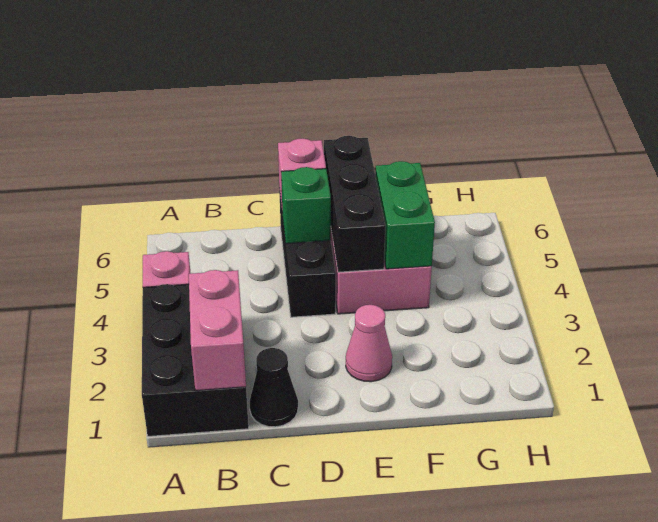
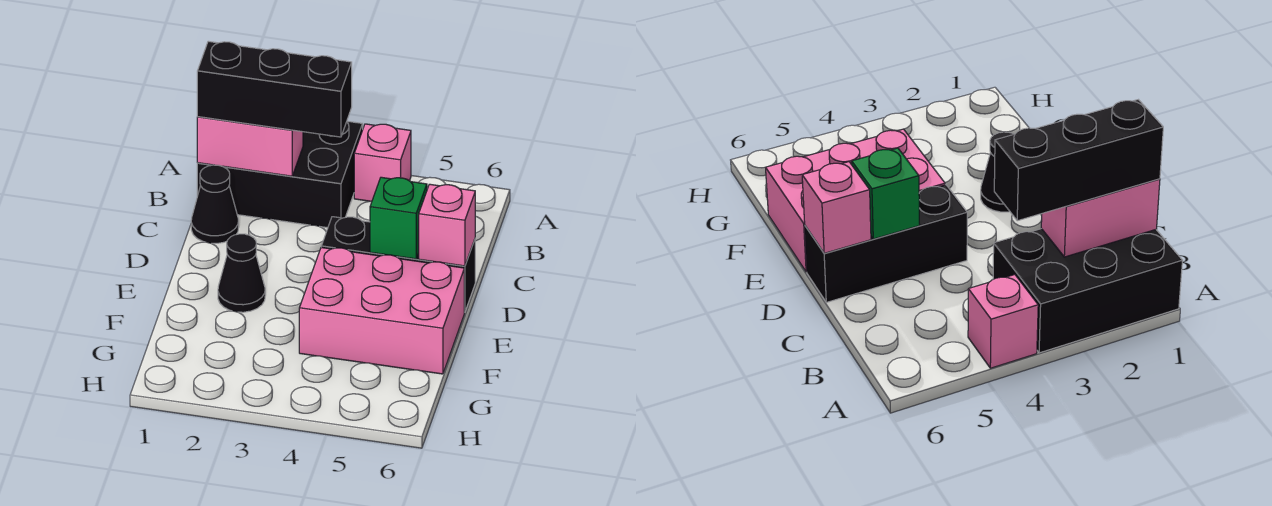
pink cone E2 level 1 -> black cone E2 level 1
black brick E4:E6 level 2 -> black brick B1:B3 level 3
green brick F4:F5 level 2 -> none

